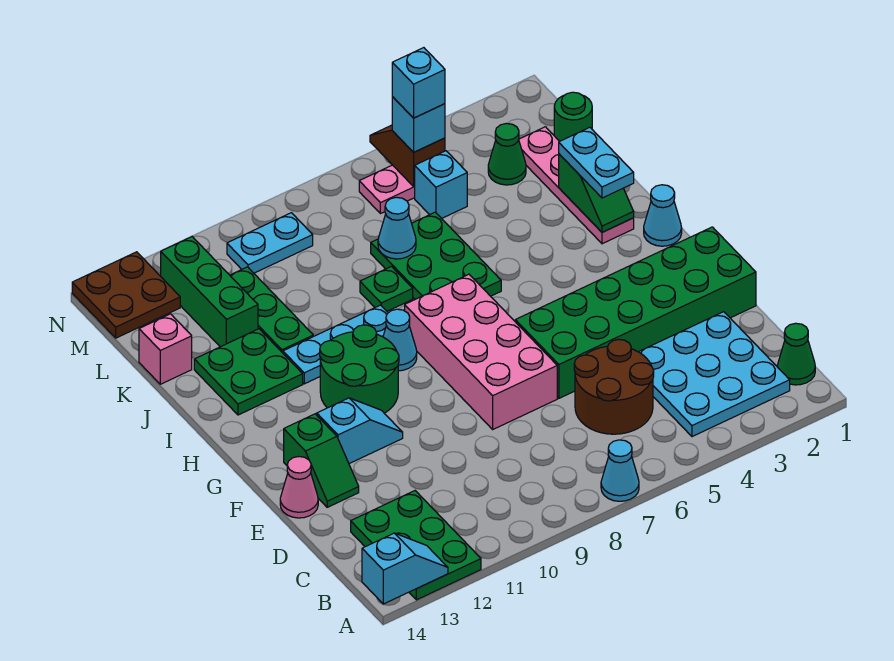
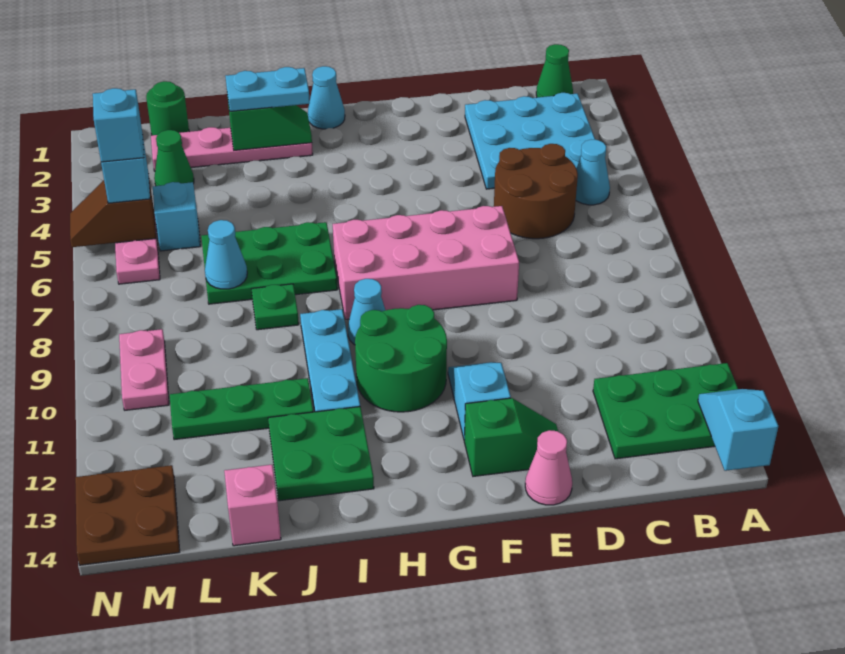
cyan cone A7 level 1 -> cyan cone B5 level 1
green brick E1:F6 level 1 -> none
green brick K12:M12 level 1 -> none
cyan plate M9:M10 level 1 -> pink plate M9:M10 level 1

